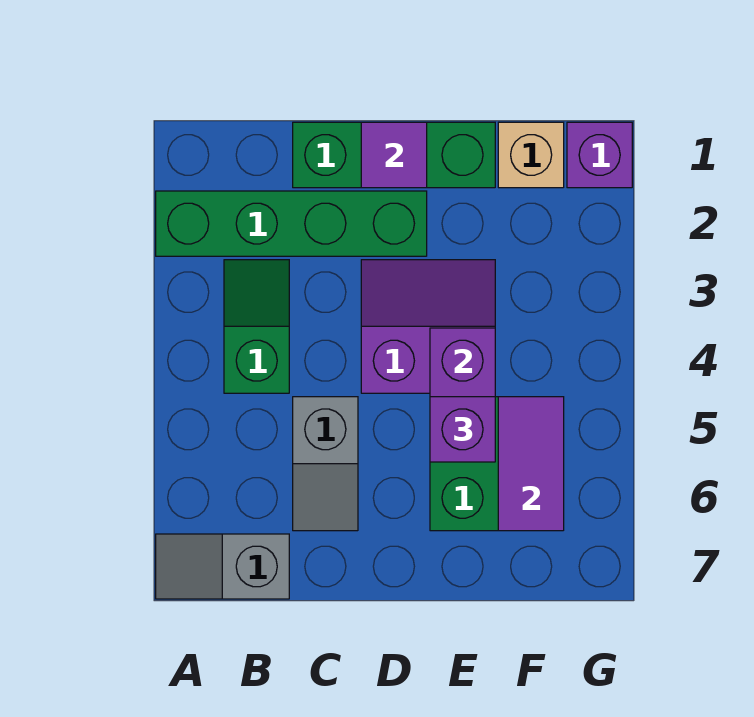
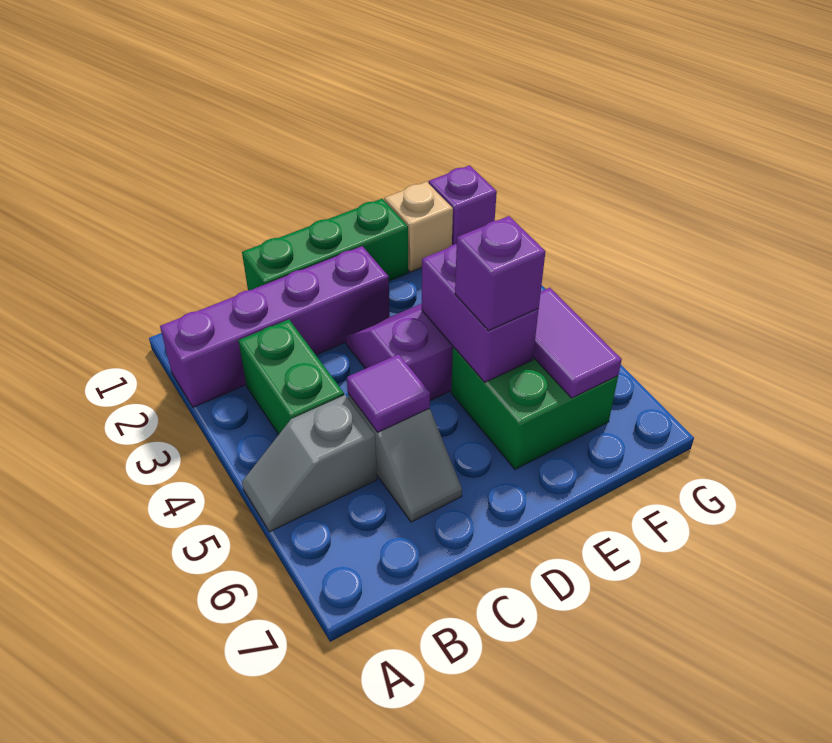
green brick A2:D2 level 1 -> purple brick A2:D2 level 1
grey slope A7:B7 level 1 top B -> grey slope A5:B5 level 1 top B
green slope B3:B4 level 1 top 4 -> green brick B3:B4 level 1
purple tile D1 level 2 -> purple tile C5 level 2

